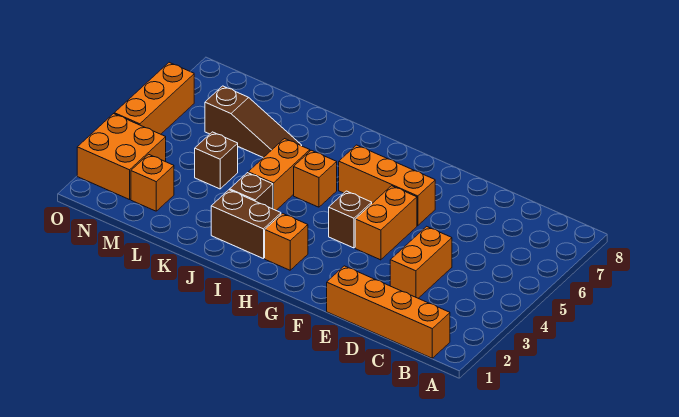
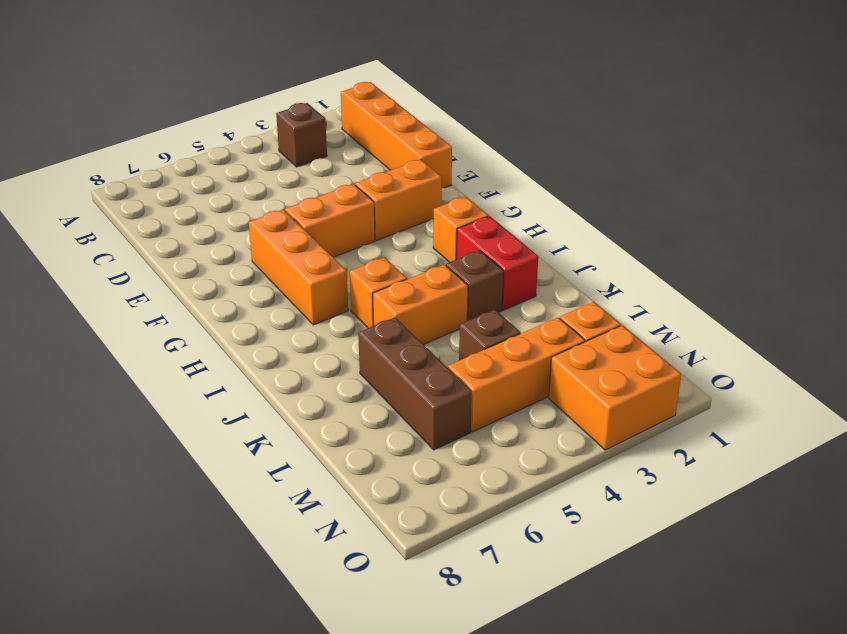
orange brick D3:D4 level 1 -> orange brick F2:F3 level 1
brown brick G4 level 1 -> brown brick B3 level 1
brown brick I2:J2 level 1 -> red brick I2:J2 level 1
brown slope K6:M6 level 1 top M -> brown brick K6:M6 level 1
orange brick O4:O6 level 1 -> orange brick M3:M5 level 1

